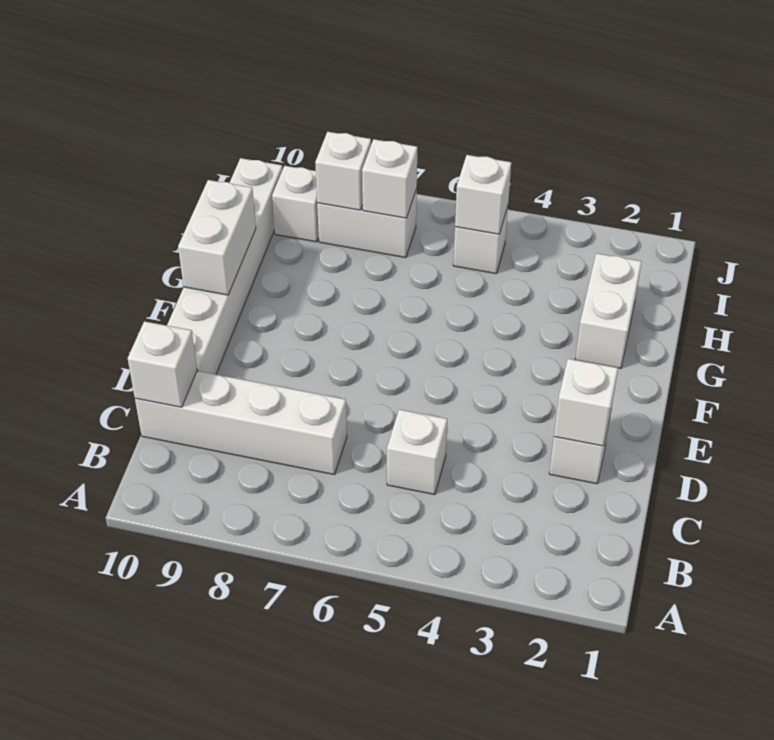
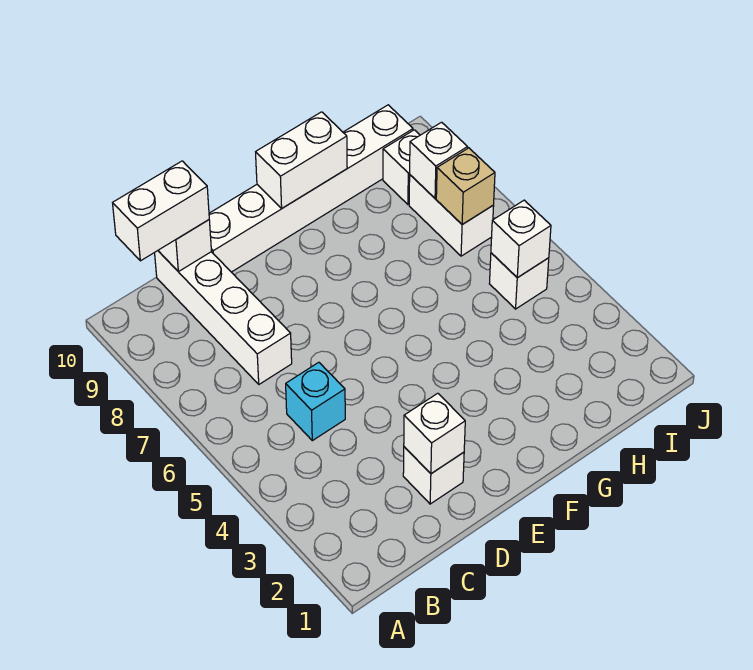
white brick C5 level 1 -> cyan brick C5 level 1
white brick G2:H2 level 1 -> white brick B10:C10 level 3
white brick I7 level 2 -> tan brick I7 level 2

